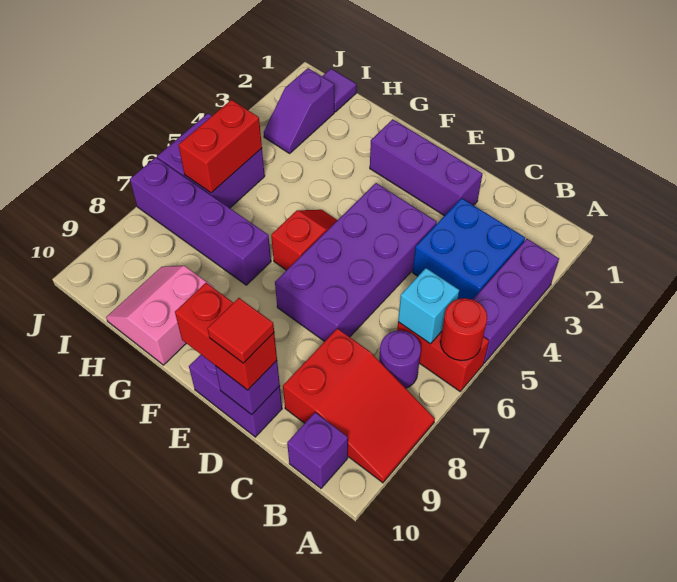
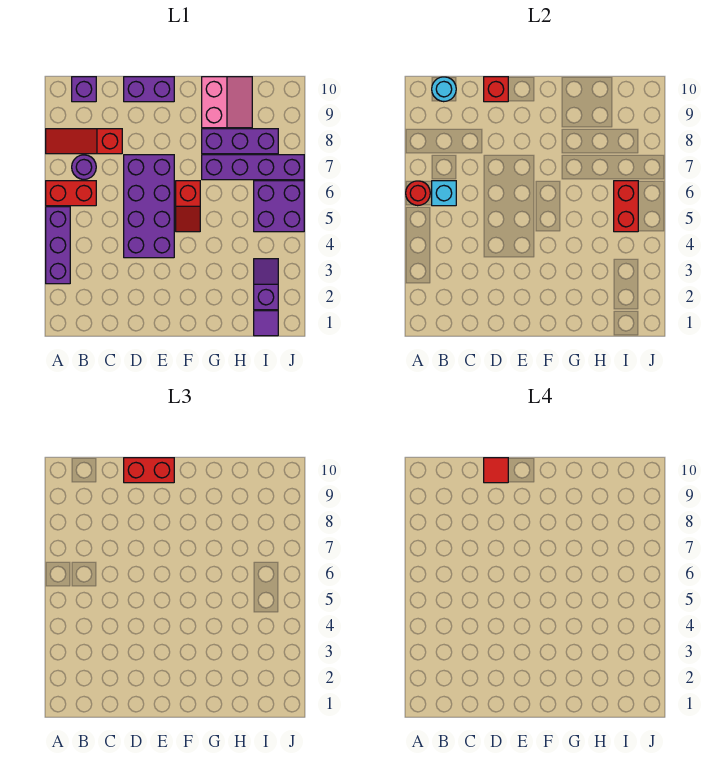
red slope A8:C9 level 1 top C -> red slope A8:C8 level 1 top C
blue brick B3:C4 level 1 -> none
none -> cyan round brick B10 level 2
purple brick D2:F2 level 1 -> purple brick G8:I8 level 1
purple brick D10 level 2 -> red brick D10 level 2

